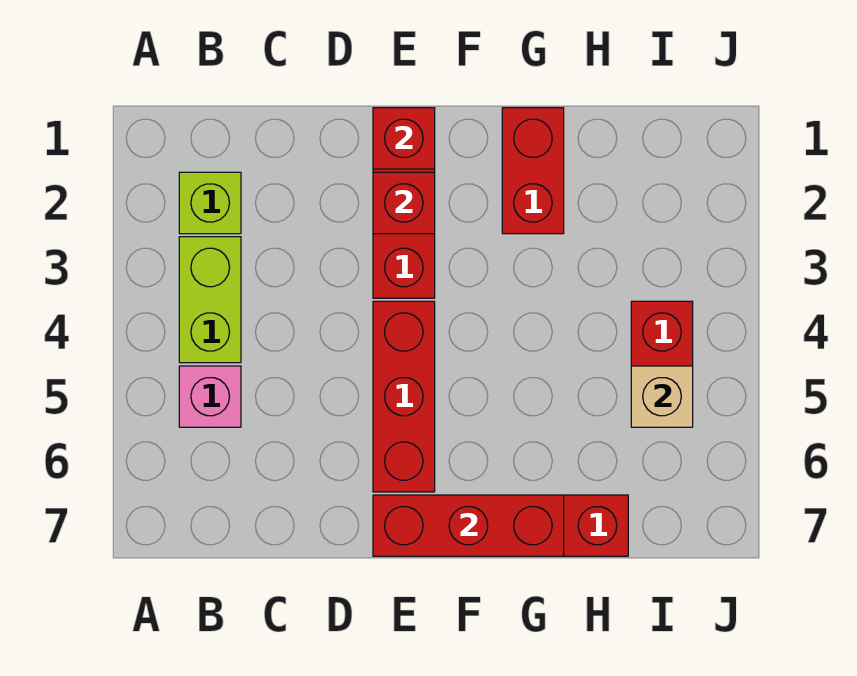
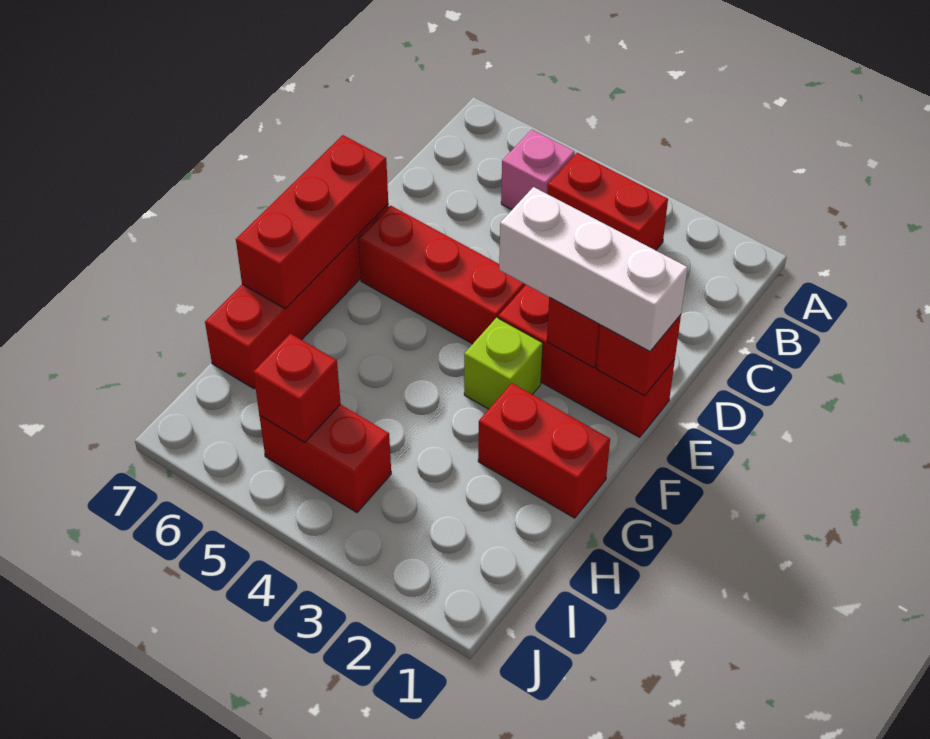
lime brick B2 level 1 -> lime brick F3 level 1
lime brick B3:B4 level 1 -> red brick B3:B4 level 1
none -> white brick E1:E3 level 3
tan brick I5 level 2 -> red brick I5 level 2

